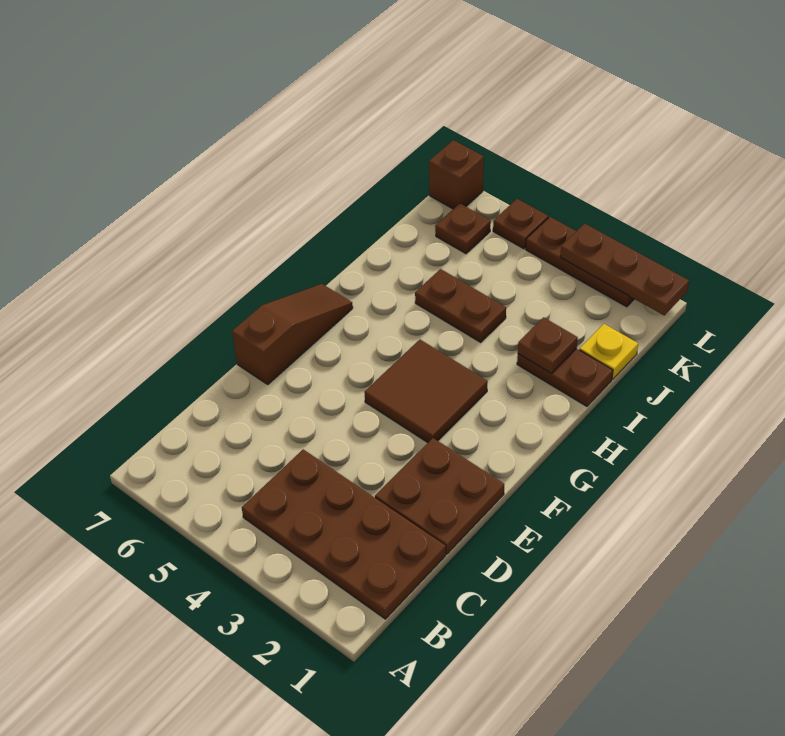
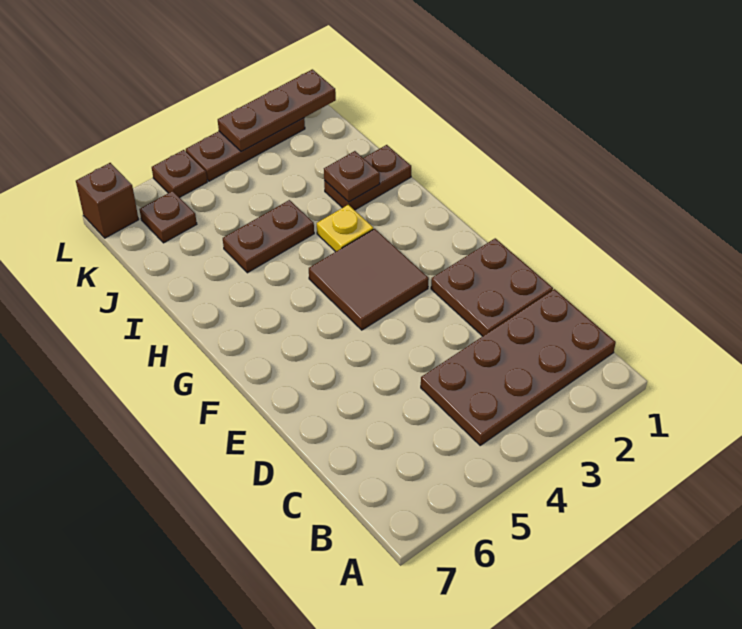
brown slope E7:G7 level 1 top E -> none
yellow plate J1 level 1 -> yellow plate H3 level 1

